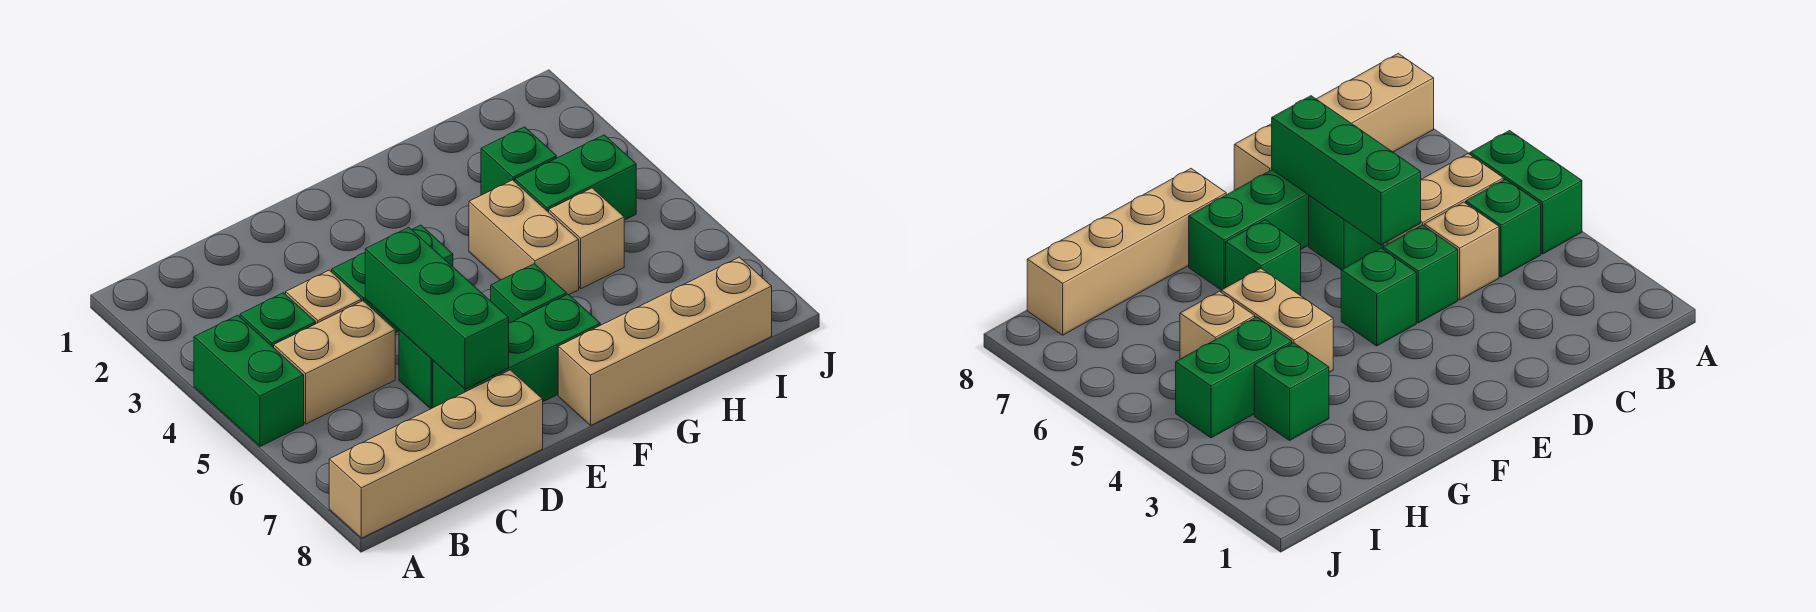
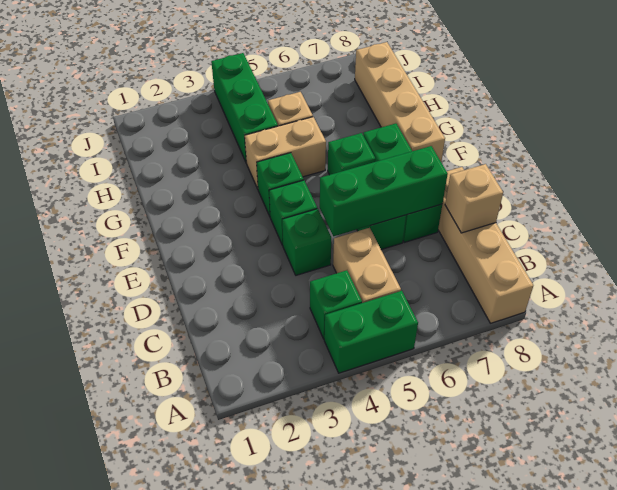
tan brick C4 level 1 -> tan brick C8 level 2
green brick H3 level 1 -> green brick F4 level 1
green brick H4:I4 level 1 -> green brick H4:J4 level 1

